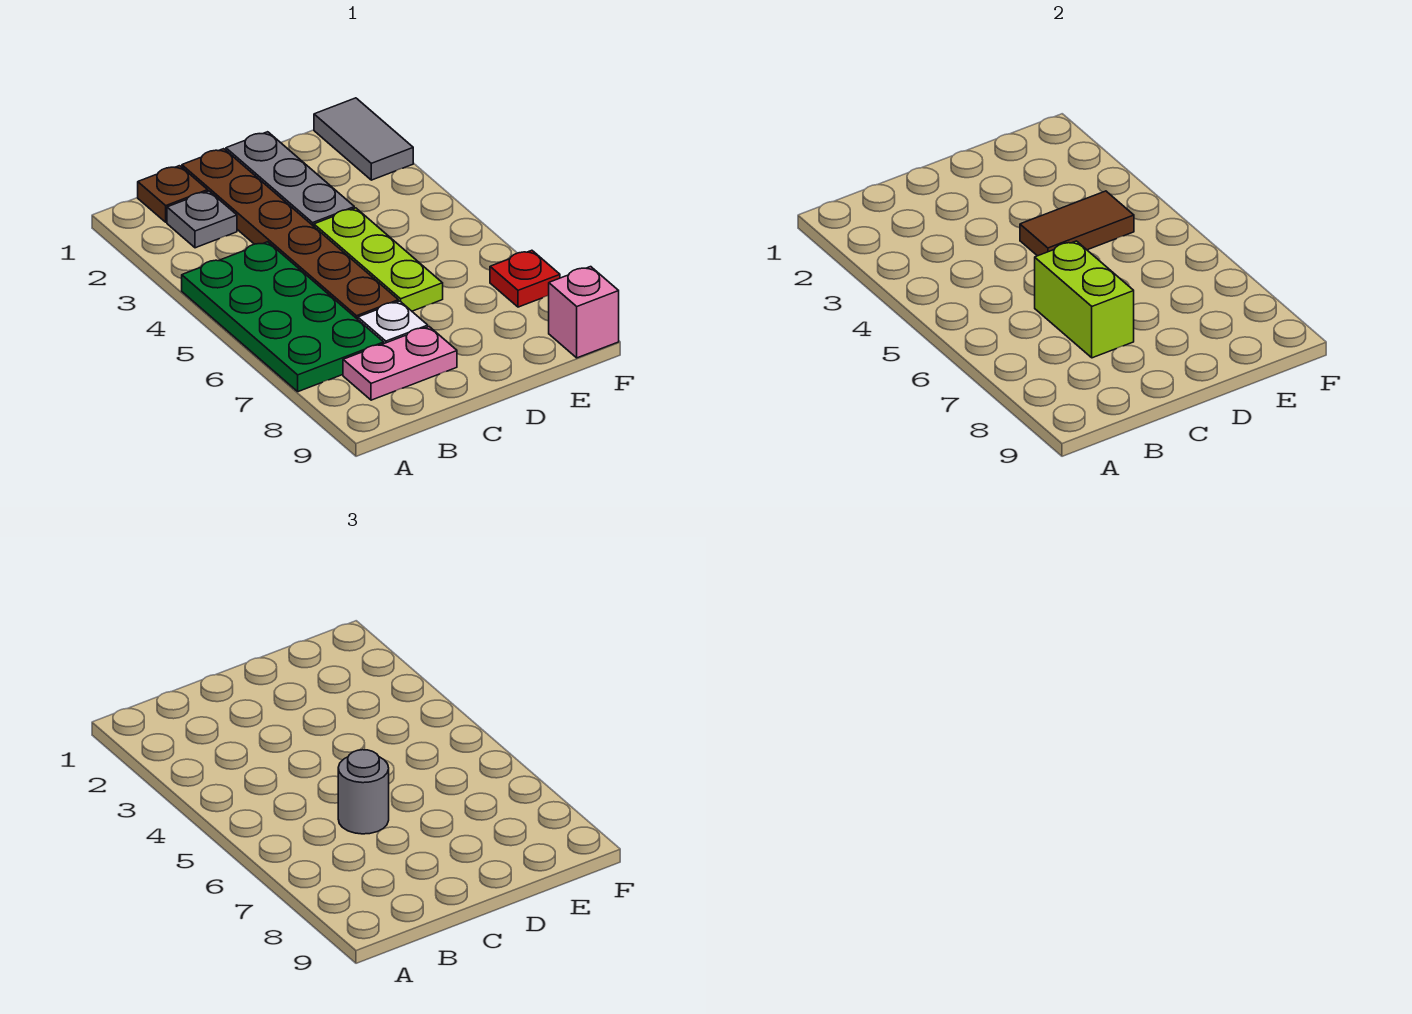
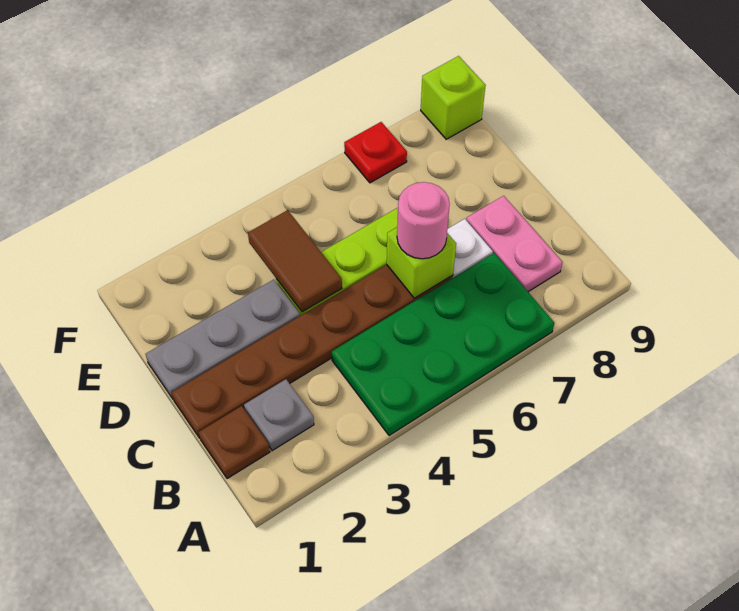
lime brick C6:C7 level 2 -> lime brick C6 level 2
grey round brick C6 level 3 -> pink round brick C6 level 3
grey tile F1:F2 level 1 -> none
pink brick F9 level 1 -> lime brick F9 level 1

